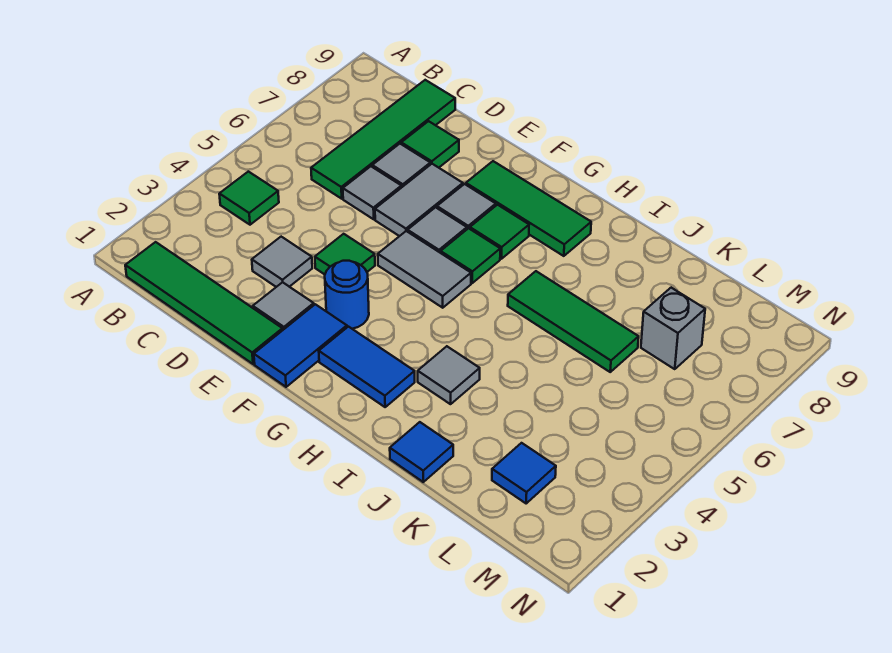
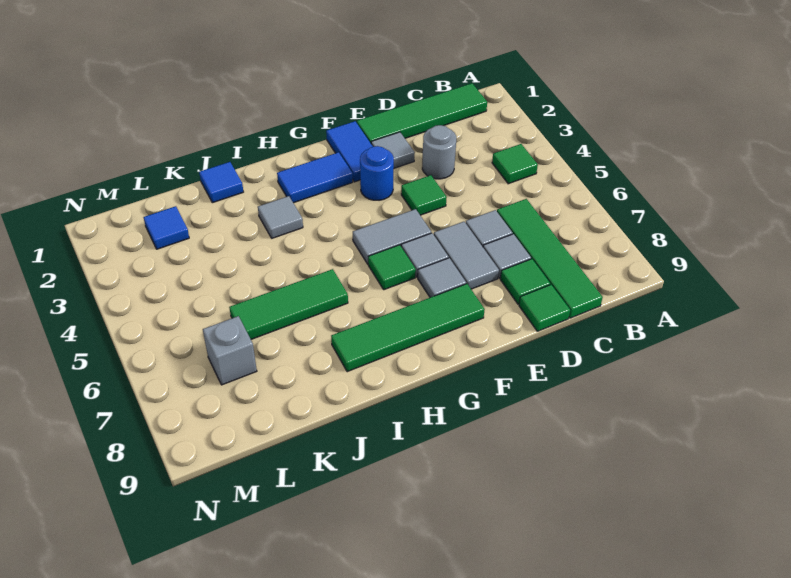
grey tile D3 level 1 -> grey round brick D3 level 1
green tile F8:H8 level 1 -> green tile F8:I8 level 1
green tile G7 level 1 -> green tile D9 level 1

